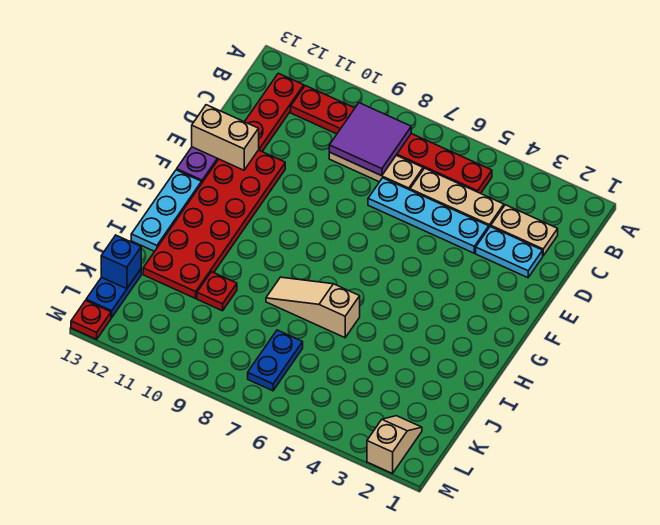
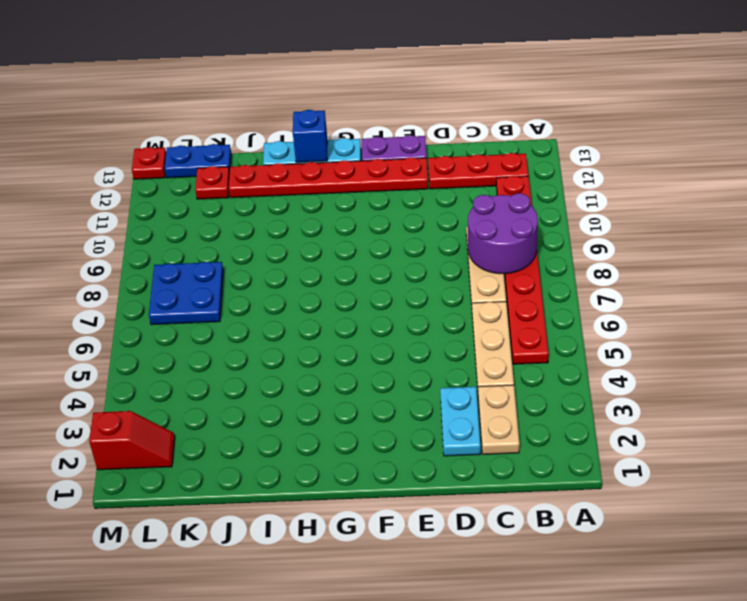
purple tile B8:C9 level 2 -> purple round brick B8:C9 level 2
cyan plate D4:D7 level 1 -> none
red plate E11:J12 level 1 -> red plate E12:J12 level 1
tan brick E12:E13 level 2 -> none
tan slope I6:I8 level 1 top 6 -> none
red plate J10 level 1 -> red plate K12 level 1
blue plate K7:L7 level 1 -> blue plate K7:L8 level 1
blue brick K13 level 2 -> blue brick H13 level 2
tan slope L2:M2 level 1 top M -> red slope L2:M2 level 1 top M

